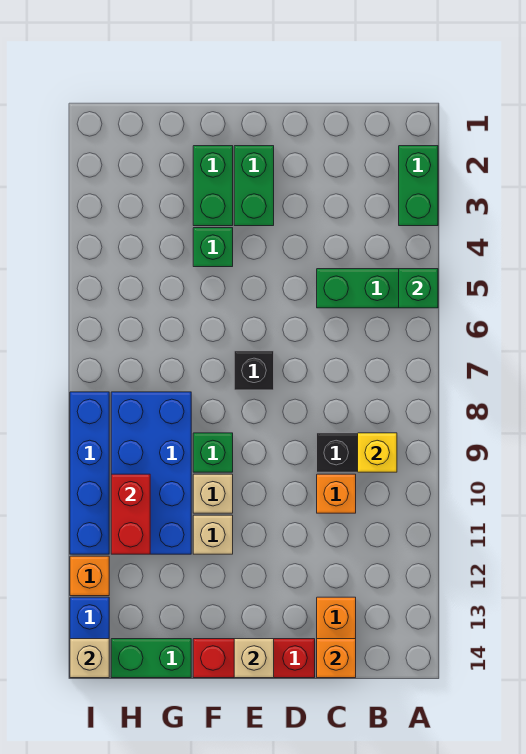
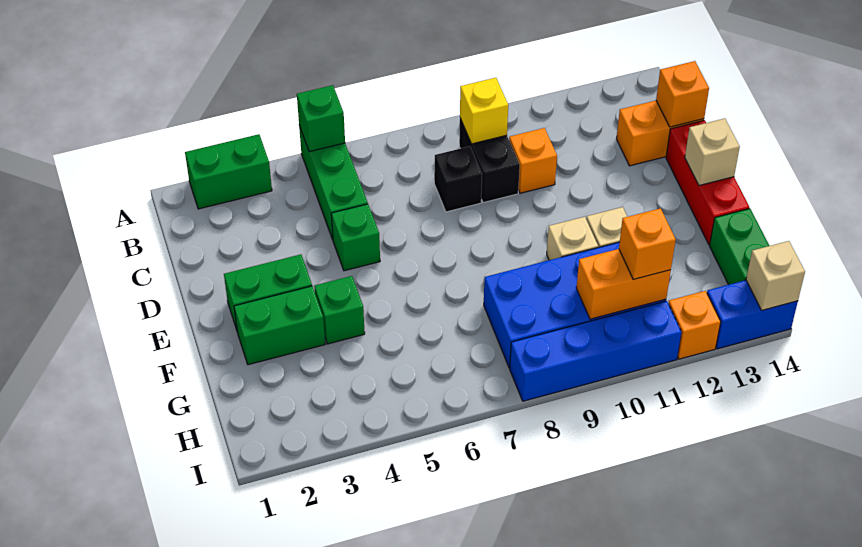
black brick E7 level 1 -> black brick C8 level 1
green brick F9 level 1 -> green brick D5 level 1
red brick H10:H11 level 2 -> orange brick H10:H11 level 2
none -> orange brick H11 level 3

